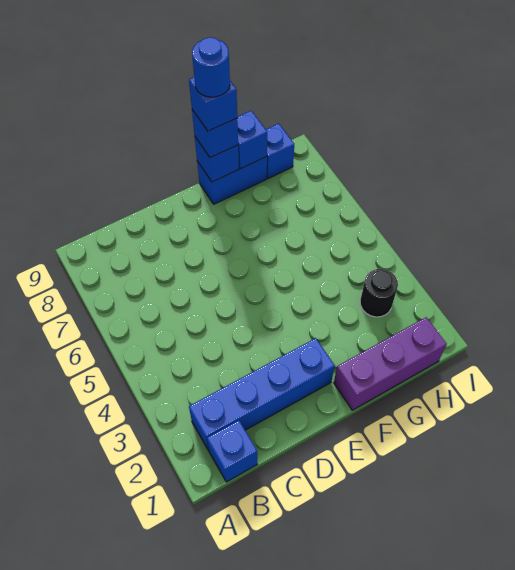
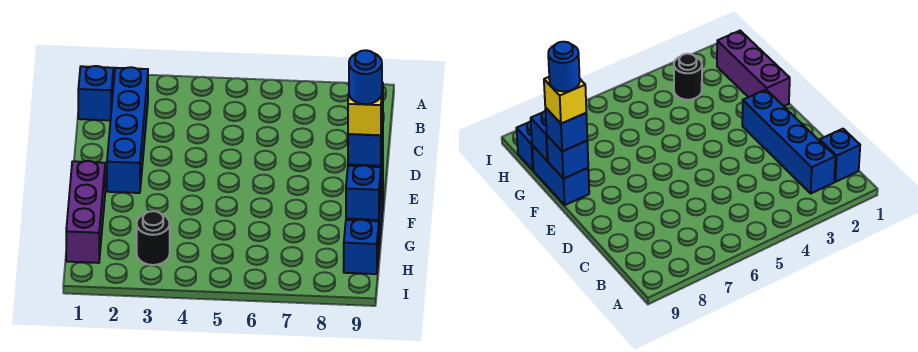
blue brick F9 level 4 -> yellow brick F9 level 4

